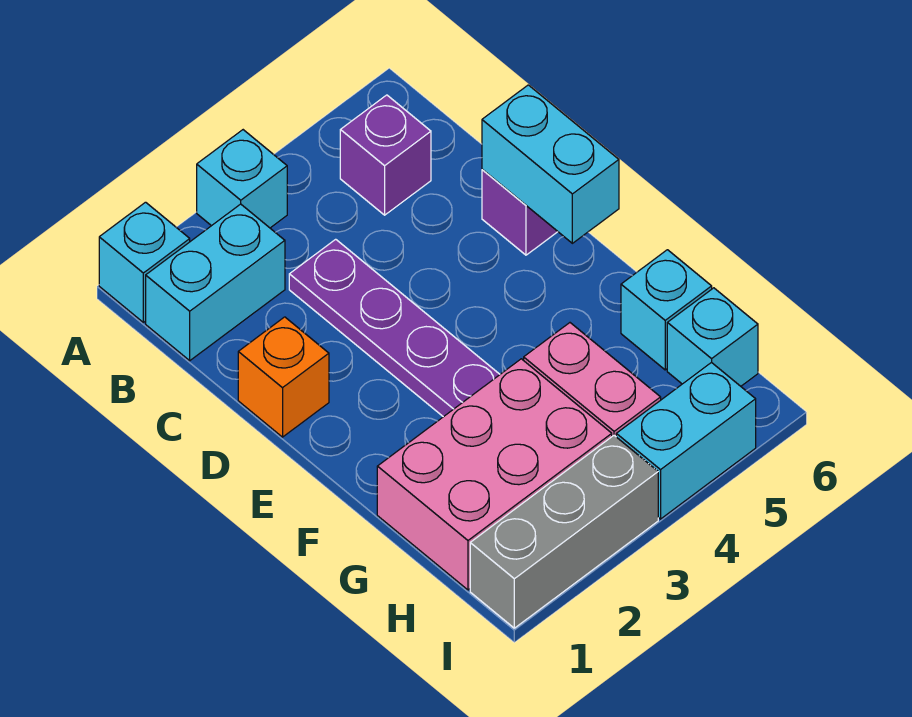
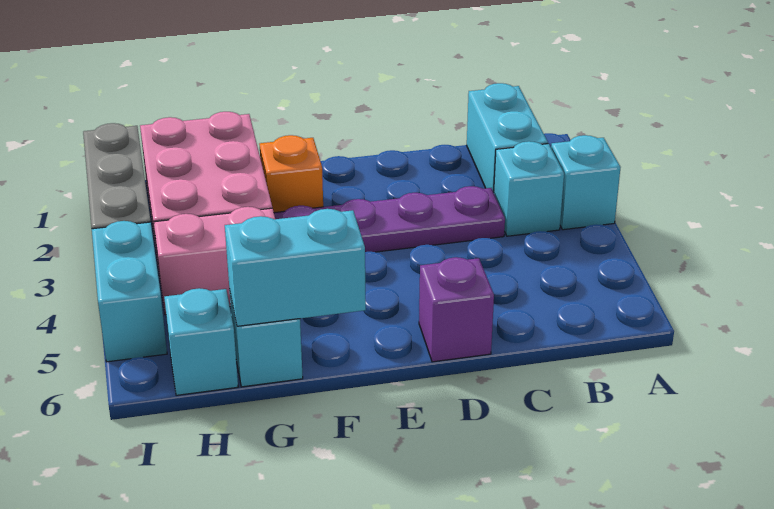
cyan brick A1 level 1 -> cyan brick B3 level 1
purple brick B5 level 1 -> none
orange brick D1 level 1 -> orange brick F2 level 1
cyan brick D6:E6 level 2 -> cyan brick F6:G6 level 2

